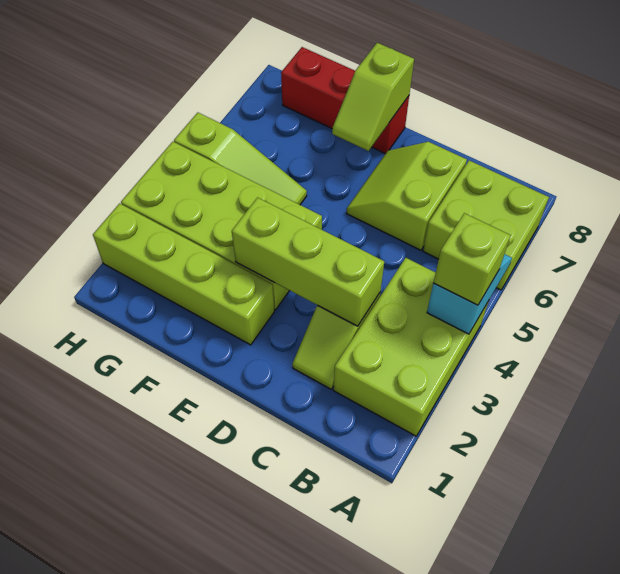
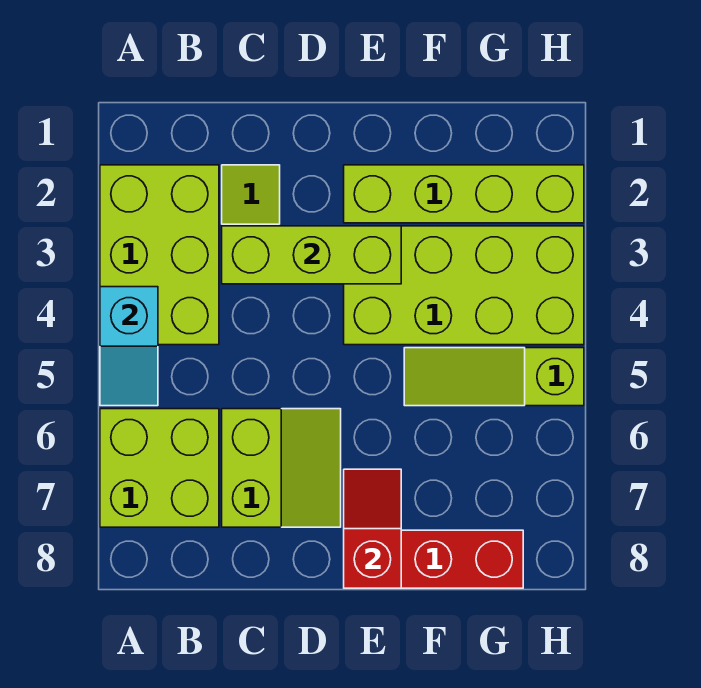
lime brick A4 level 3 -> none
lime slope E7:E8 level 2 top 8 -> red slope E7:E8 level 2 top 8

